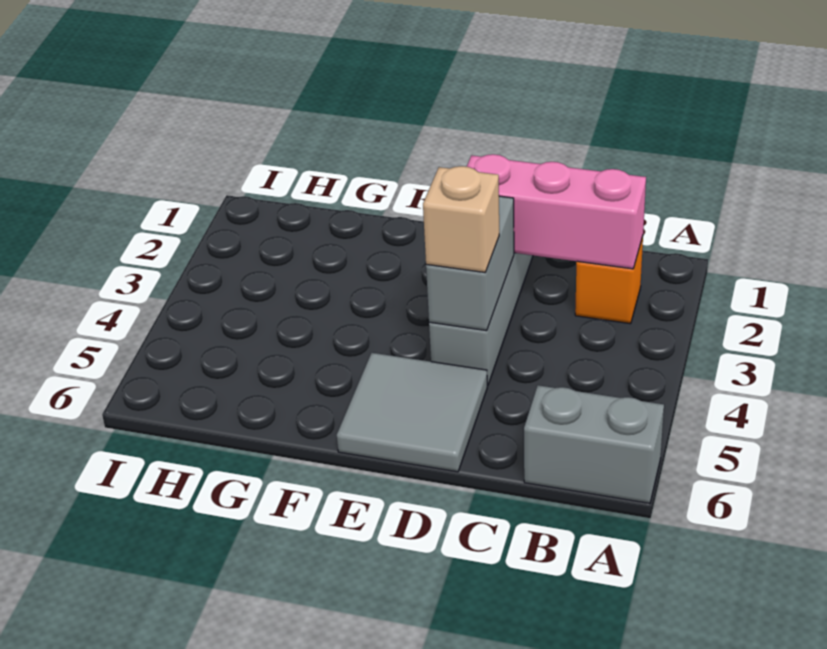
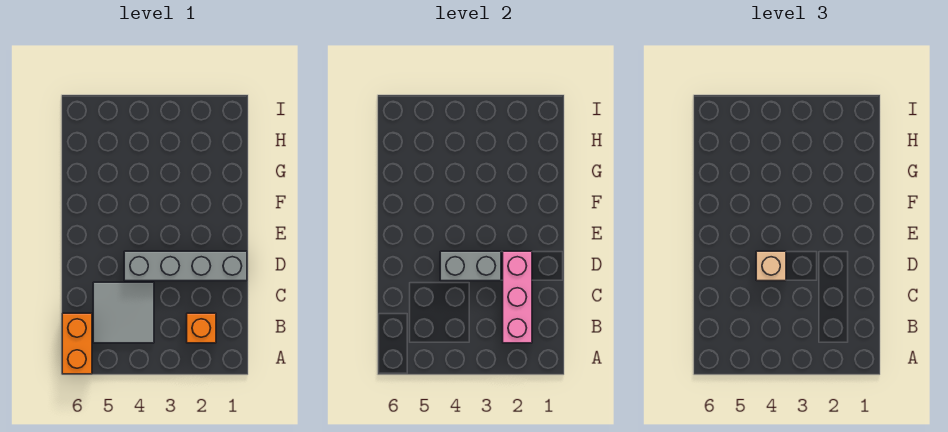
grey brick A6:B6 level 1 -> orange brick A6:B6 level 1
grey tile D5:E6 level 1 -> grey tile B4:C5 level 1

